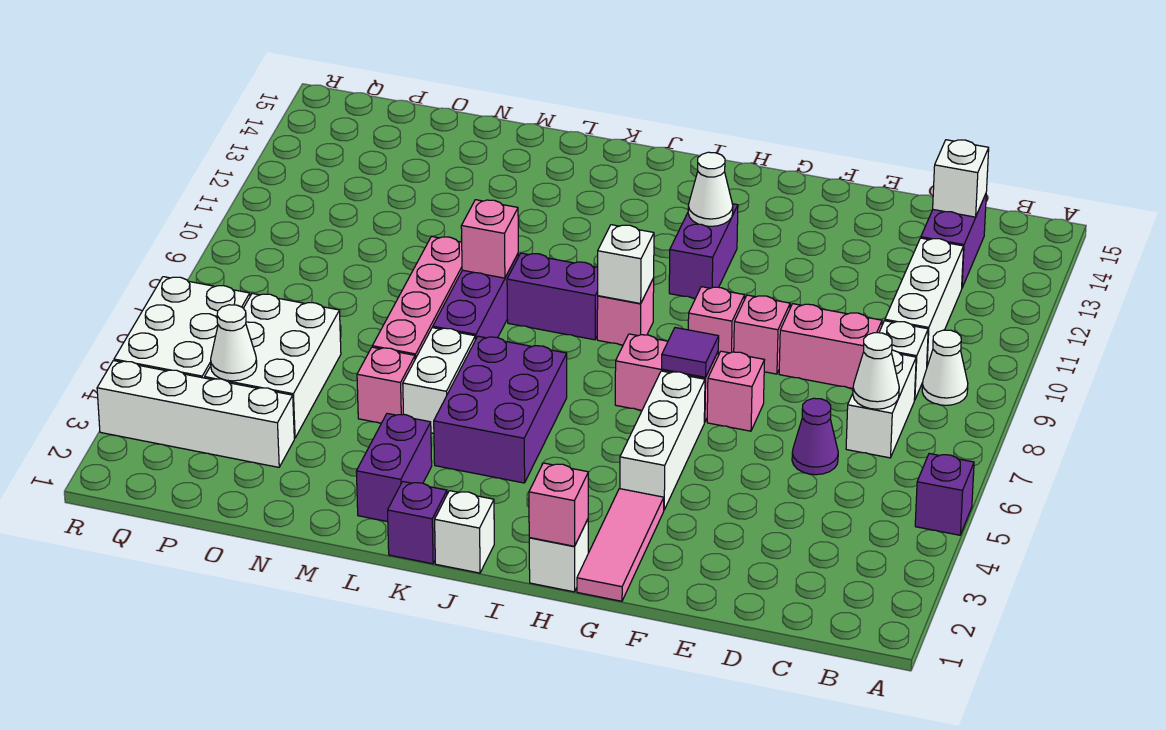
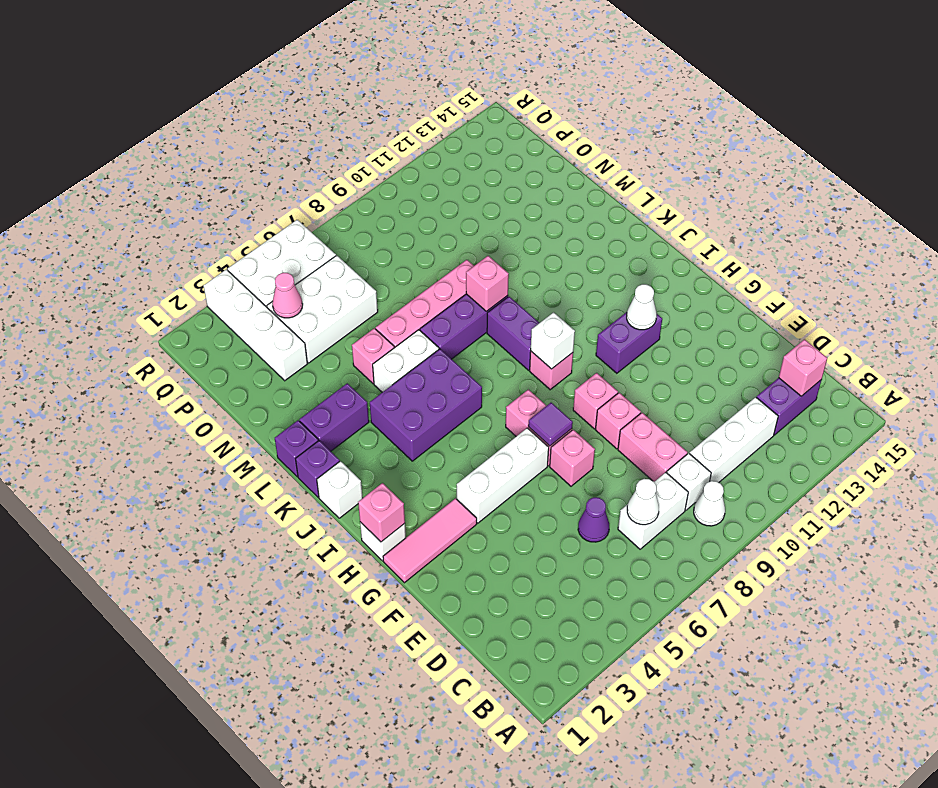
purple brick A5 level 1 -> purple brick L1 level 1
white brick C14 level 2 -> pink brick C14 level 2
white cone P4 level 2 -> pink cone P4 level 2

